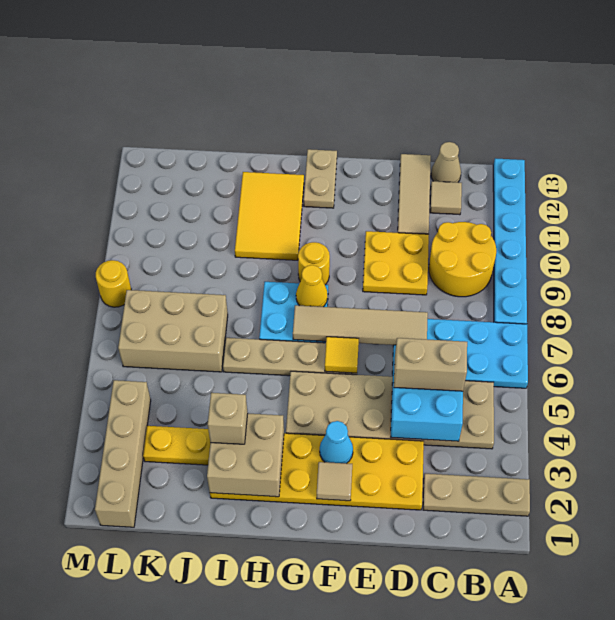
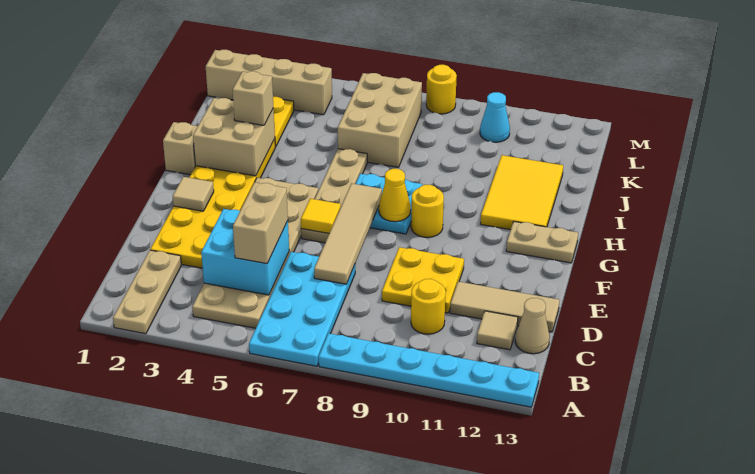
yellow round brick B9:C10 level 1 -> yellow round brick C10 level 1
cyan cone F3 level 2 -> cyan cone L10 level 1
none -> tan brick H1 level 1
yellow tile H10:I12 level 1 -> yellow tile H11:J12 level 1

